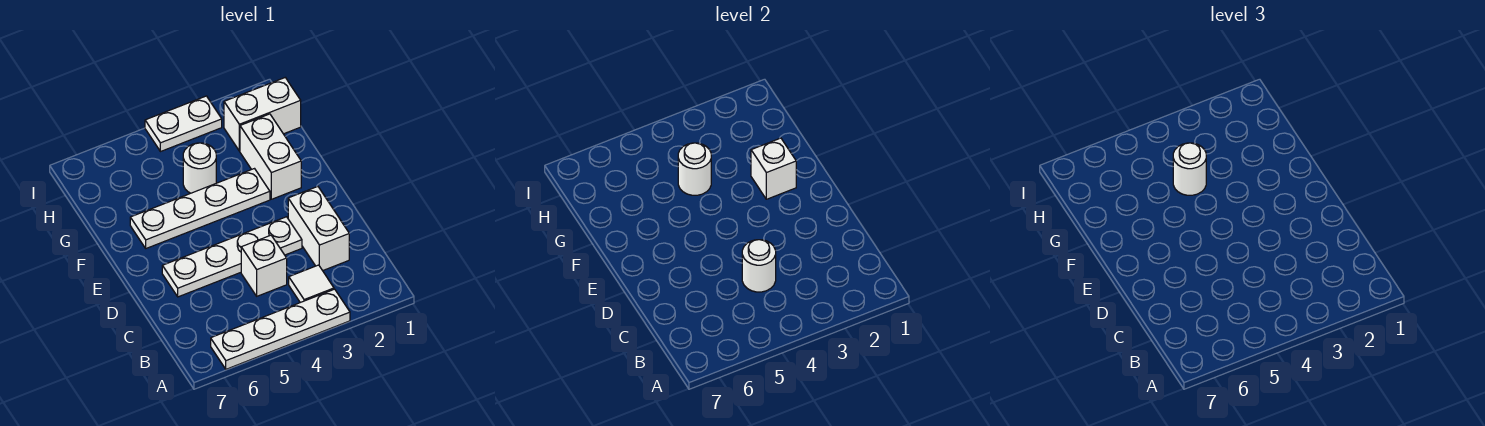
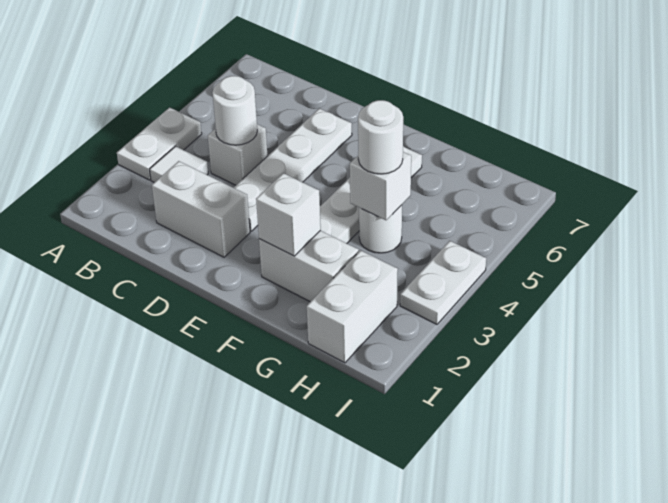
white plate A3:A6 level 1 -> white plate A3:A4 level 1
white round brick G4 level 2 -> white brick G4 level 2

